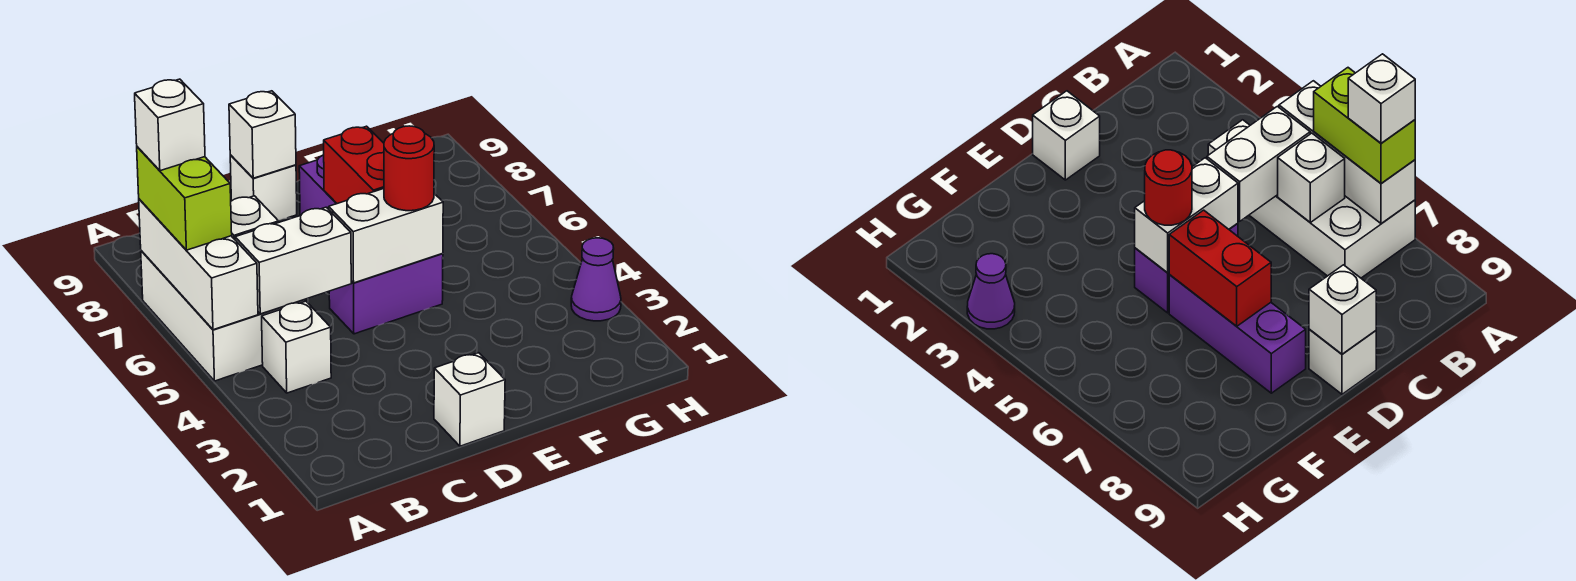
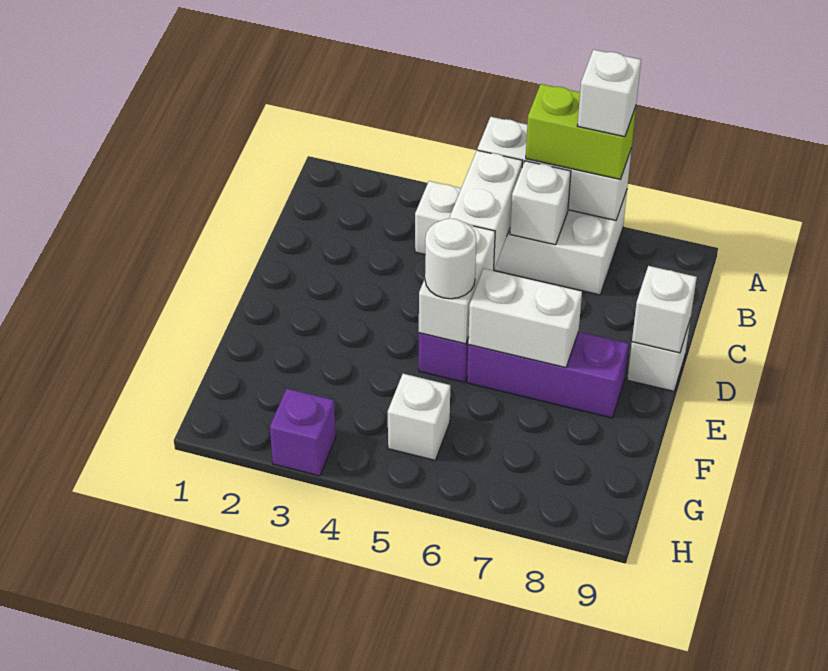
white brick D1 level 1 -> white brick G5 level 1
red round brick E5 level 3 -> white round brick E5 level 3
red brick E6:E7 level 2 -> white brick E6:E7 level 2
purple cone H3 level 1 -> purple brick H3 level 1

